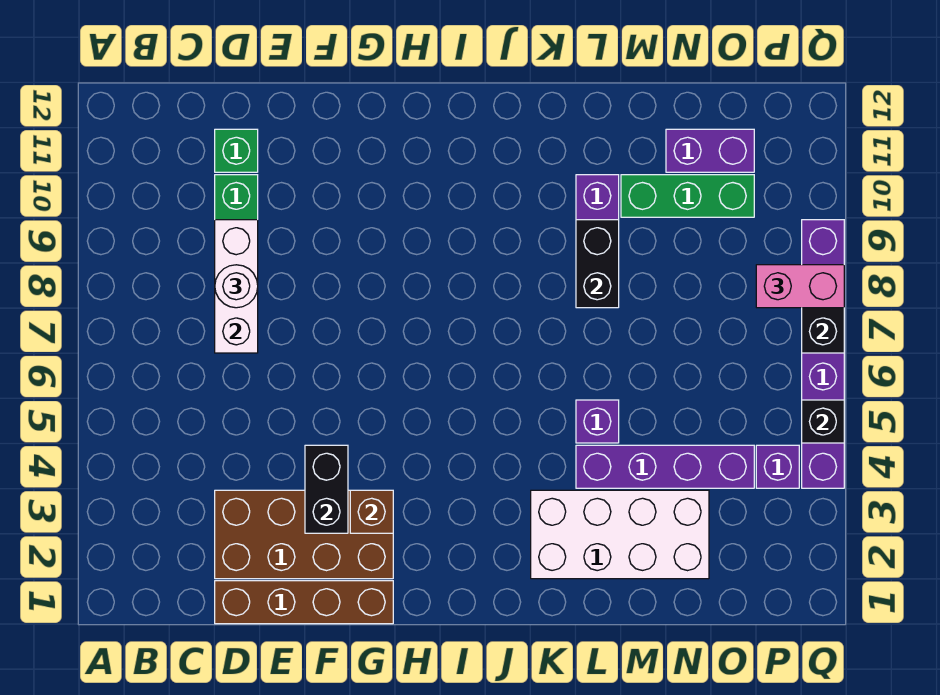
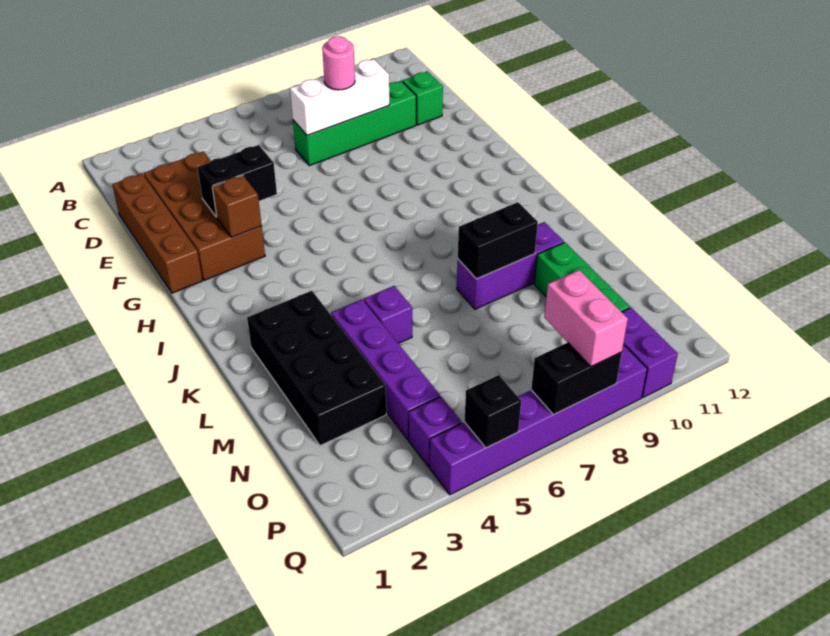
white round brick D8 level 3 -> pink round brick D8 level 3
white brick K2:N3 level 1 -> black brick K2:N3 level 1
purple brick N11:O11 level 1 -> purple brick P10:Q10 level 1

